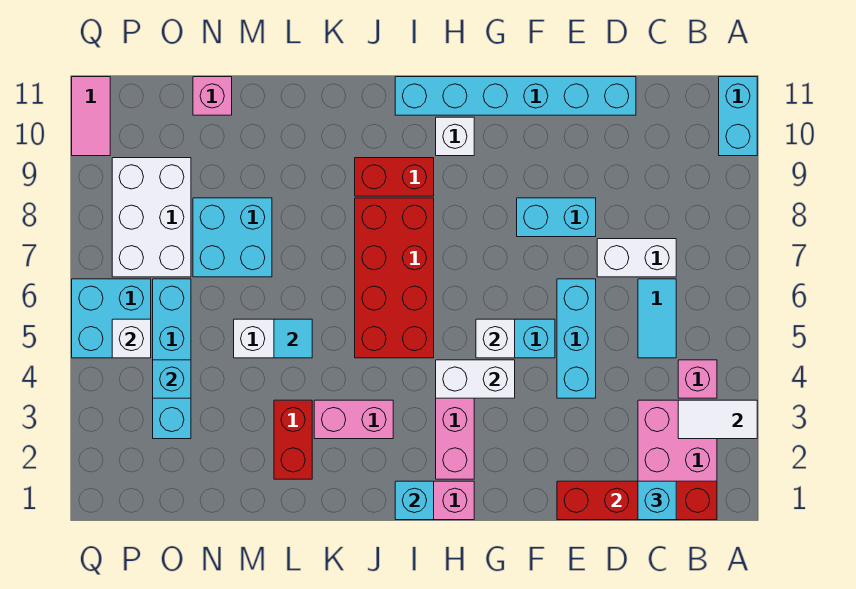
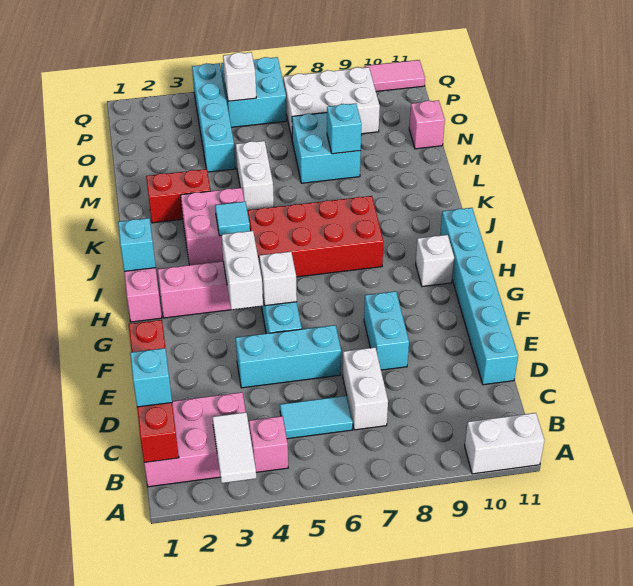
cyan brick A10:A11 level 1 -> white brick A10:A11 level 1
red brick I9:J9 level 1 -> none
pink brick J3:K3 level 1 -> pink brick J3:K4 level 1
cyan tile L5 level 2 -> cyan tile J4 level 2
cyan brick O3:O6 level 1 -> cyan brick N4:Q4 level 1
cyan brick O4 level 2 -> cyan brick M8 level 2

